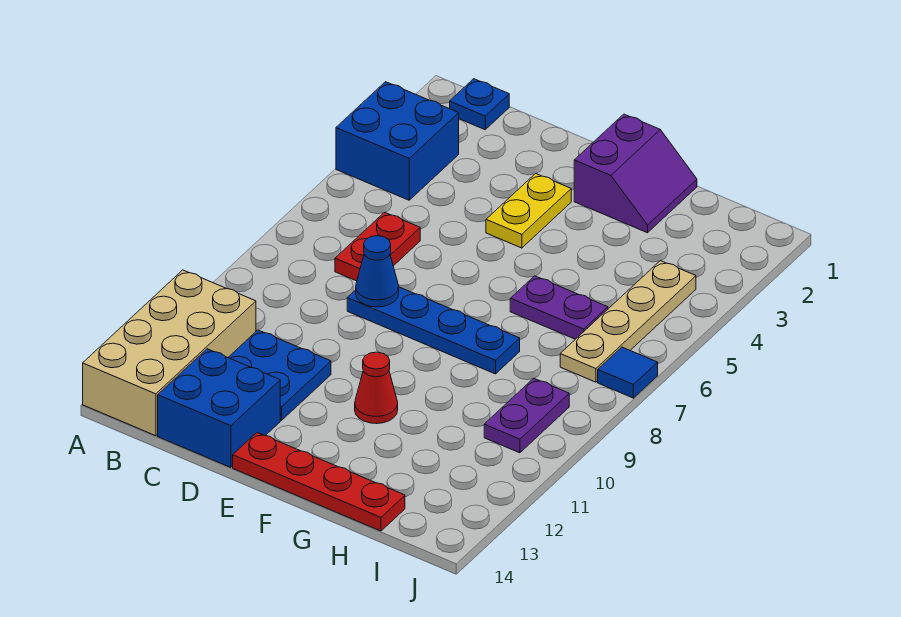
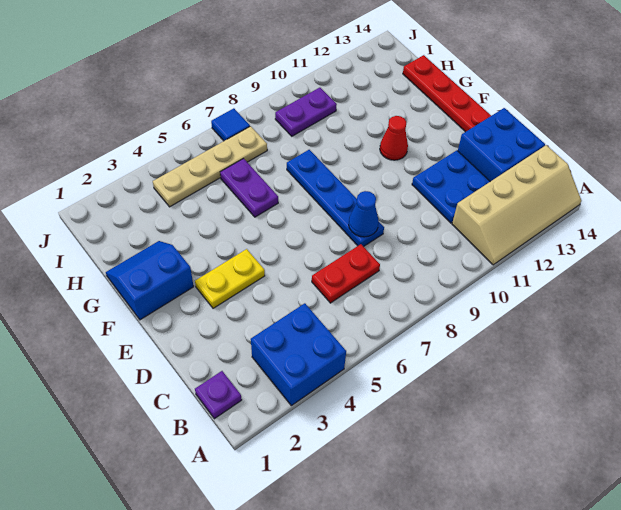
tan brick A11:B14 level 1 -> tan slope A11:B14 level 1 top B
blue plate B1 level 1 -> purple plate B1 level 1
purple slope F1:G2 level 1 top F -> blue slope F1:G2 level 1 top F

